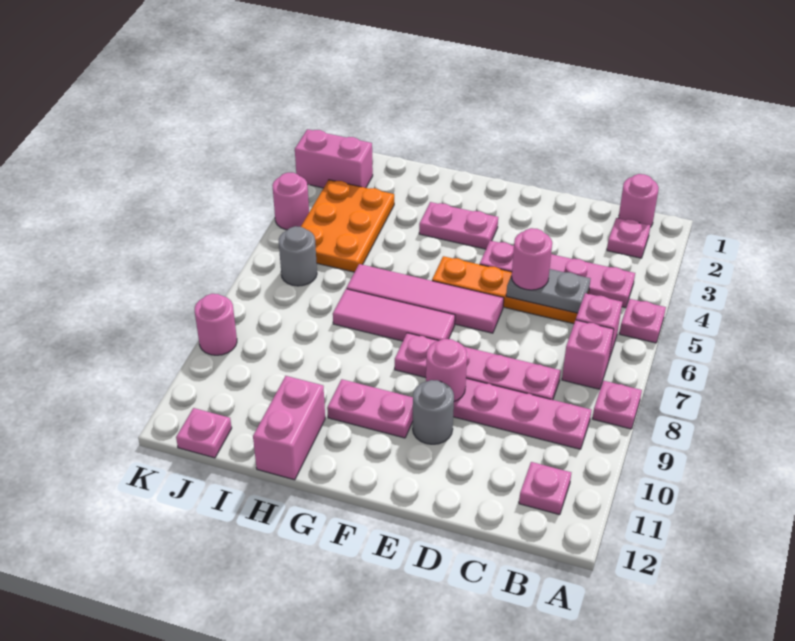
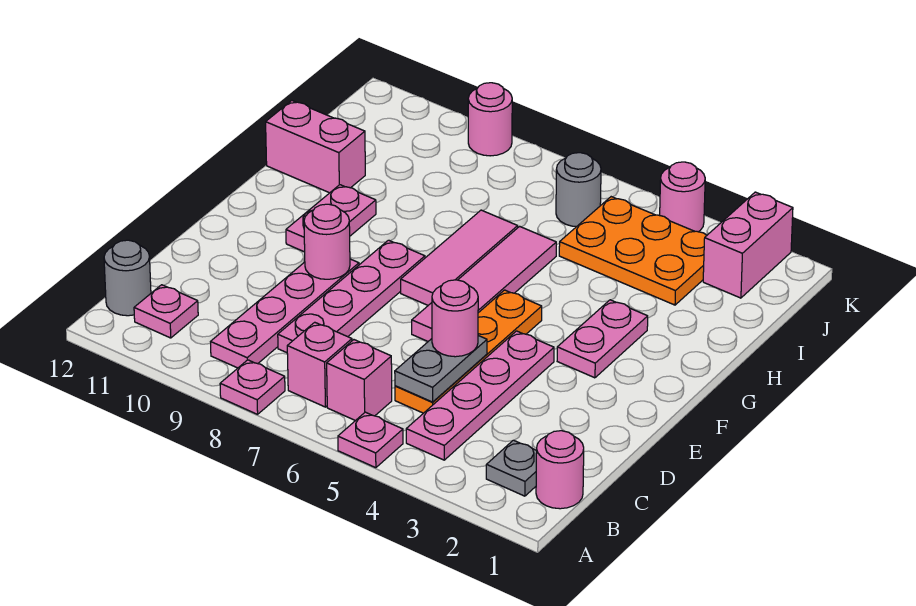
pink plate B2 level 1 -> grey plate B2 level 1
grey round brick E10 level 1 -> grey round brick B12 level 1
pink plate J12 level 1 -> none

